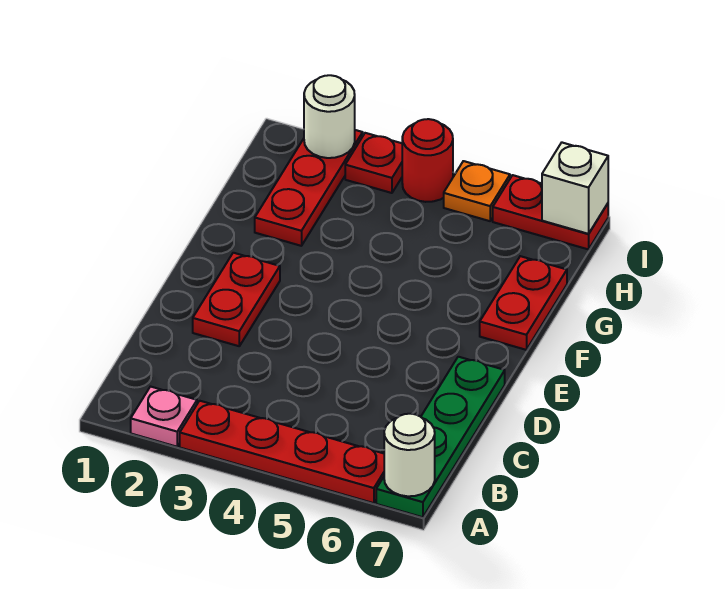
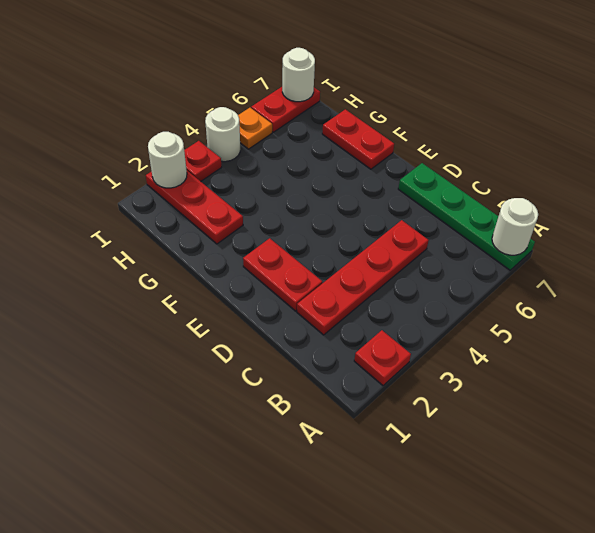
pink plate A2 level 1 -> red plate A2 level 1
red plate A3:A6 level 1 -> red plate C2:C5 level 1
red round brick I4 level 1 -> white round brick I4 level 1
white brick I7 level 2 -> white round brick I7 level 2

